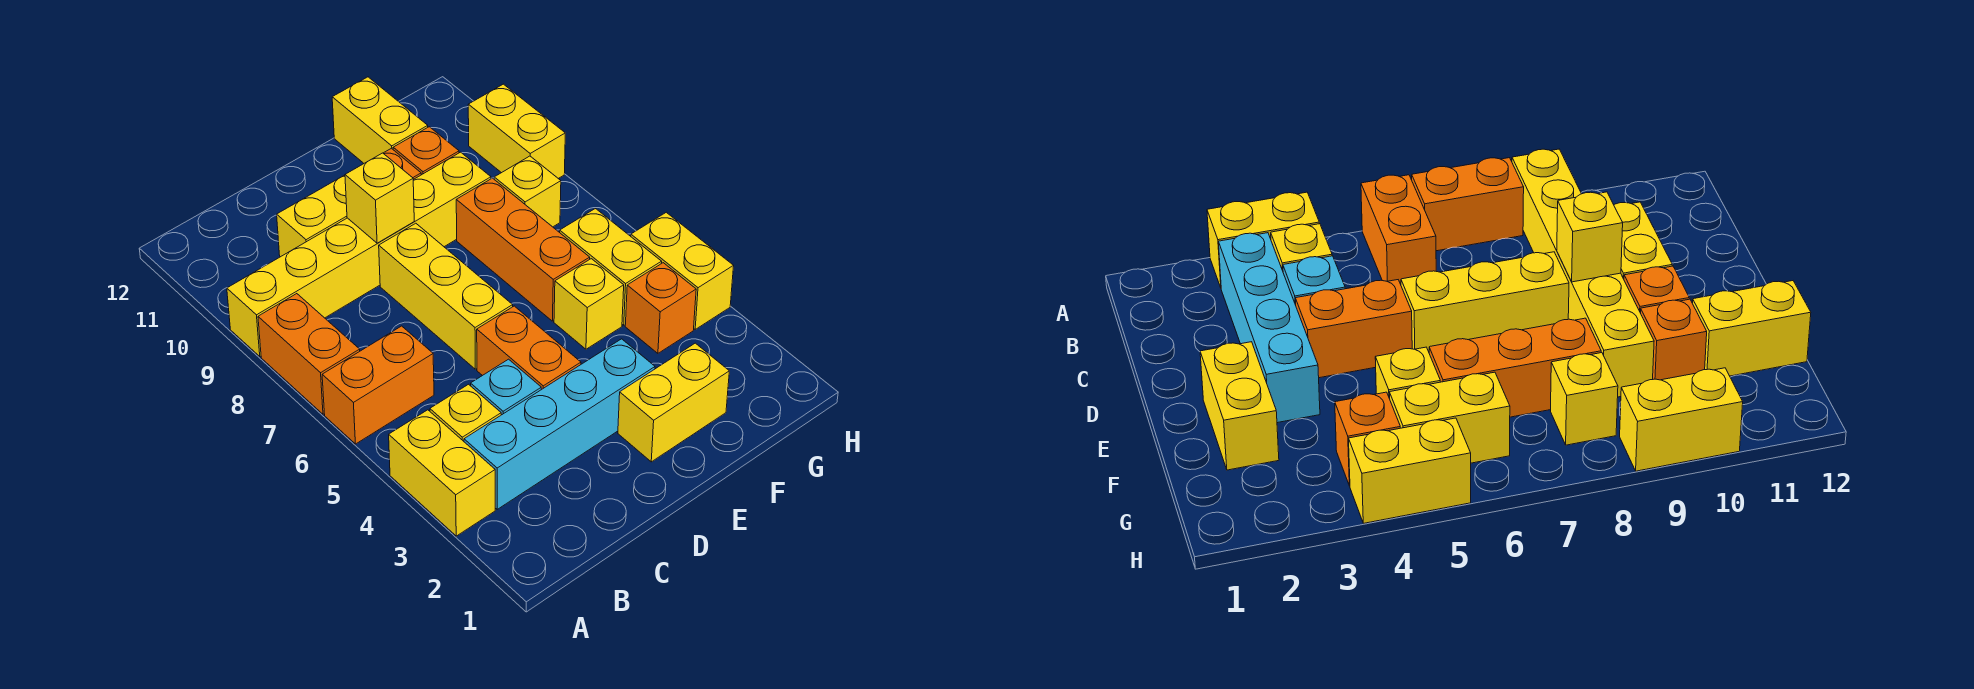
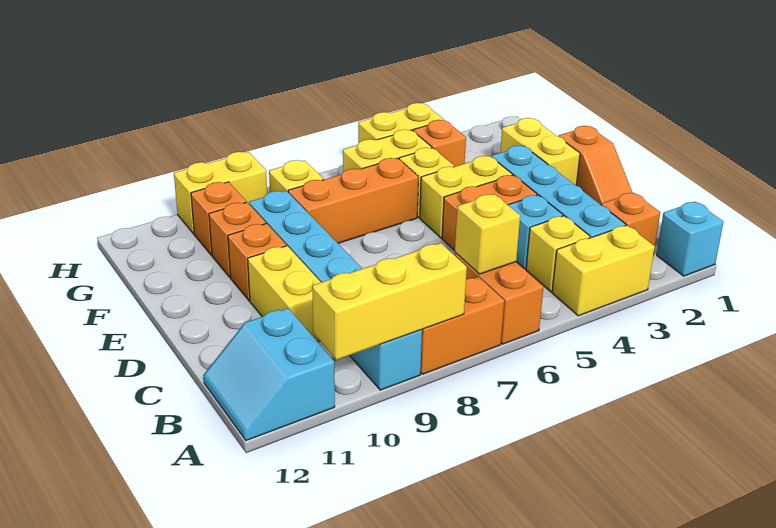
none -> cyan brick A1 level 1
yellow brick A9:F9 level 1 -> cyan brick A9:F9 level 1
none -> cyan slope A11:B12 level 1 top 11
none -> orange brick B2 level 1
none -> orange slope D1:E1 level 1 top E
yellow brick D6:D8 level 1 -> yellow brick A8:A10 level 2
yellow brick D9 level 2 -> yellow brick B6 level 2
yellow brick F11:F12 level 1 -> yellow brick E4:E5 level 1
none -> orange brick G10 level 1

